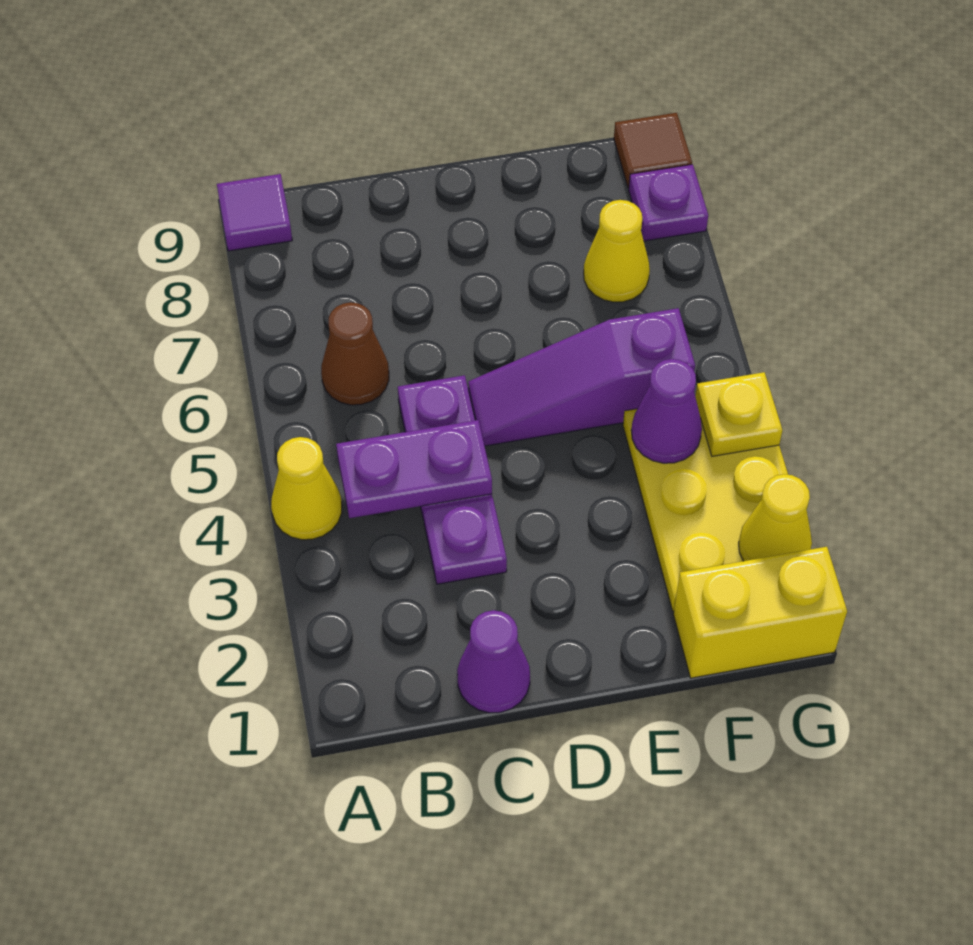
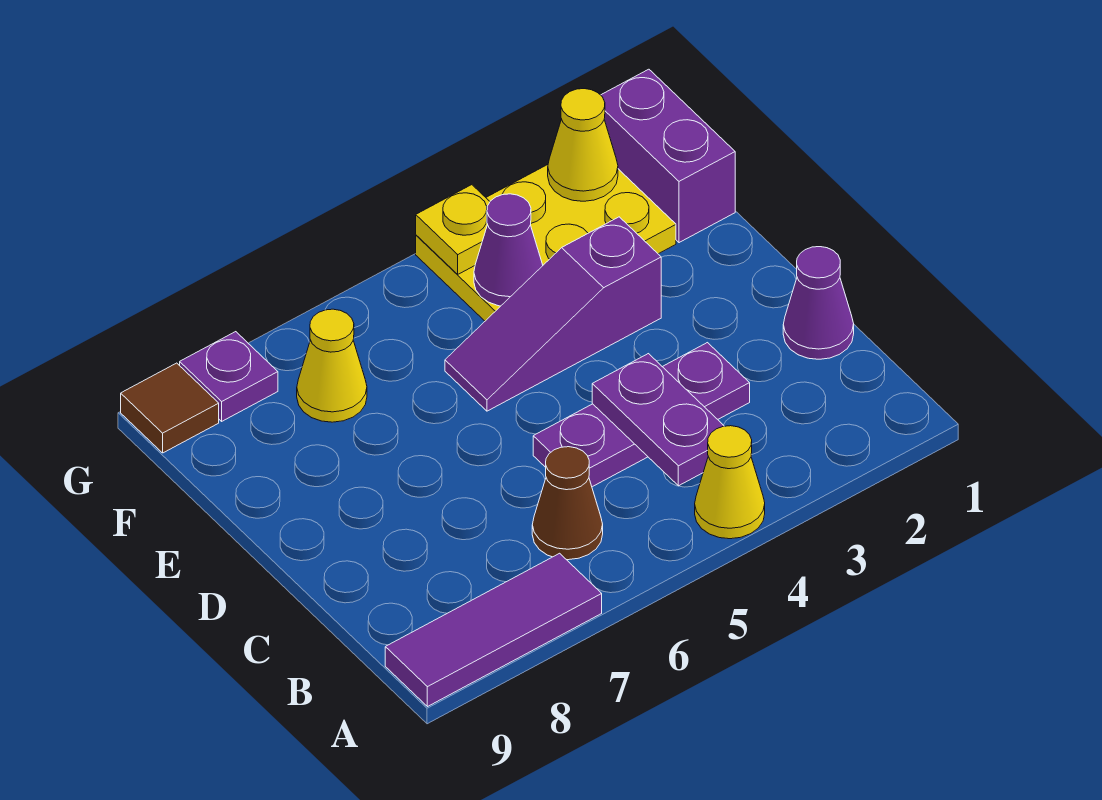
purple tile A9 level 1 -> purple tile A7:A9 level 1
purple slope D5:F5 level 1 top F -> purple slope E3:E5 level 1 top 3
yellow brick F1:G1 level 1 -> purple brick F1:G1 level 1

